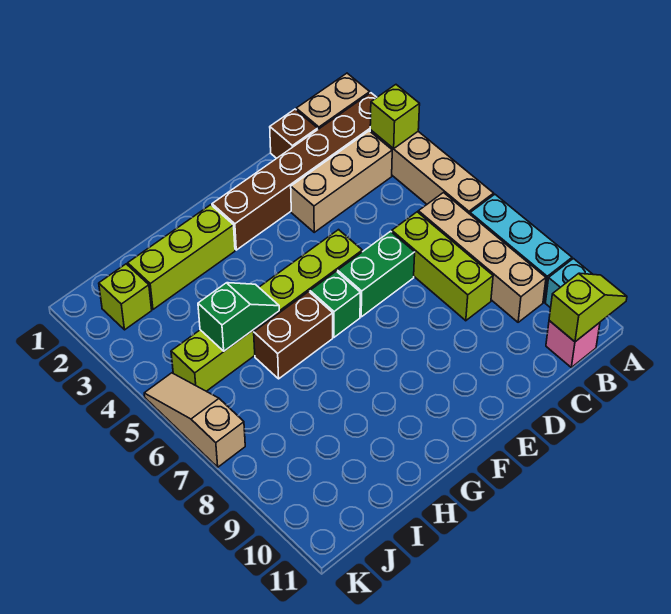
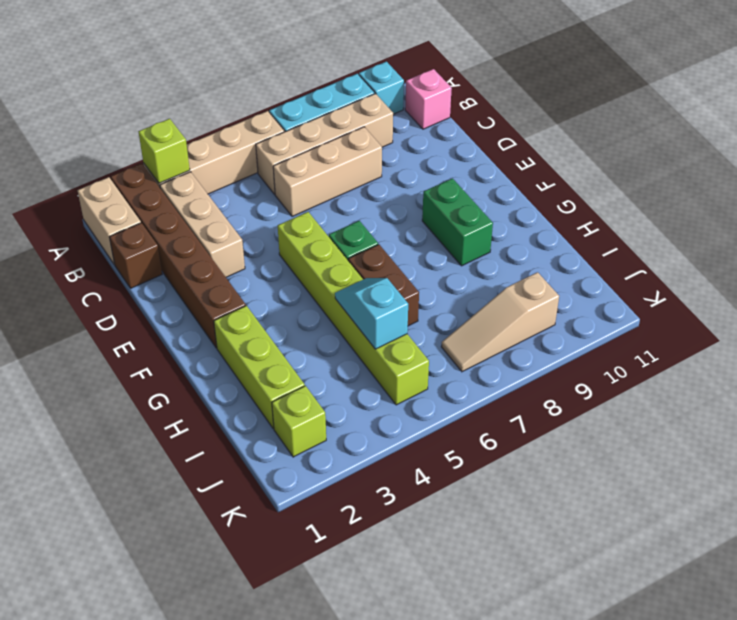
lime slope A11:B11 level 2 top B -> none
lime brick C6:C8 level 1 -> tan brick C6:C8 level 1
green brick D6:E6 level 1 -> green brick F9:G9 level 1
green slope H5:I5 level 2 top I -> cyan slope H5:I5 level 2 top I
tan slope K5:K7 level 1 top 7 -> tan slope J7:J9 level 1 top 9

